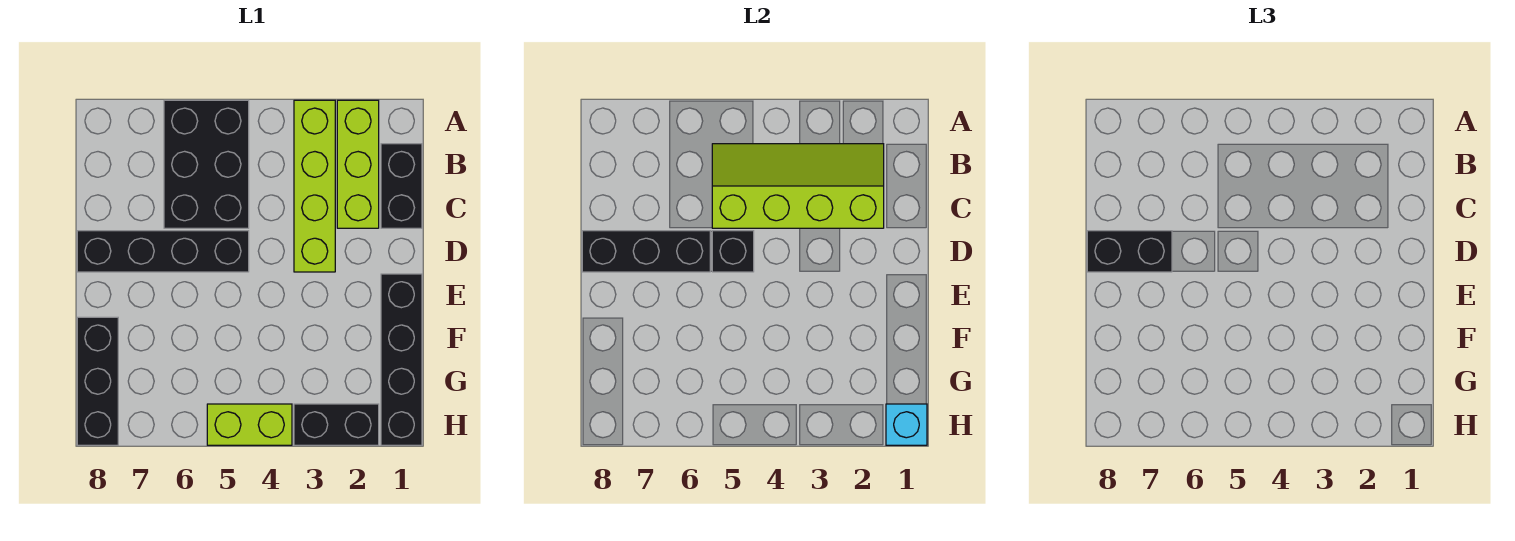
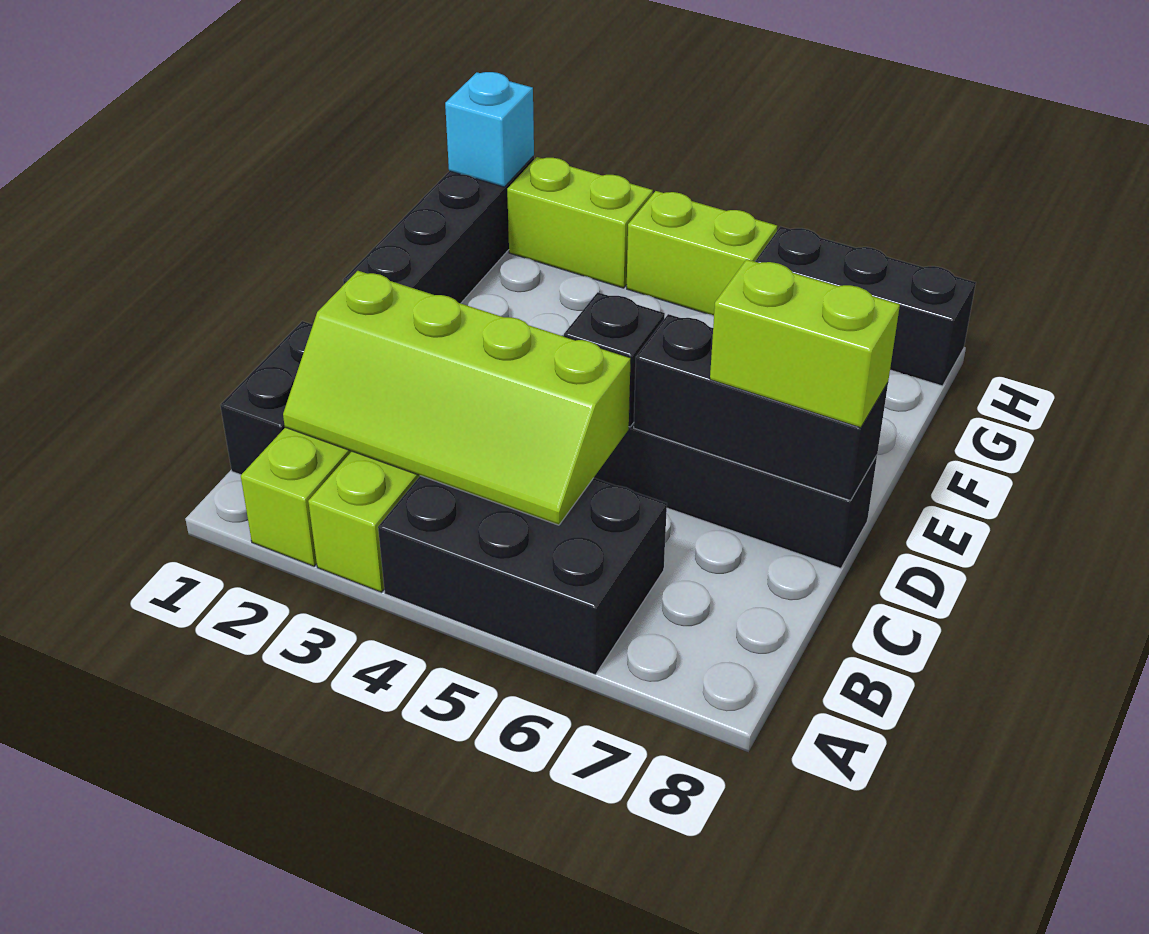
black brick A5:C6 level 1 -> black brick A4:B6 level 1
black brick D7:D8 level 3 -> lime brick D7:D8 level 3
black brick F8:H8 level 1 -> black brick H6:H8 level 1
black brick H2:H3 level 1 -> lime brick H2:H3 level 1

